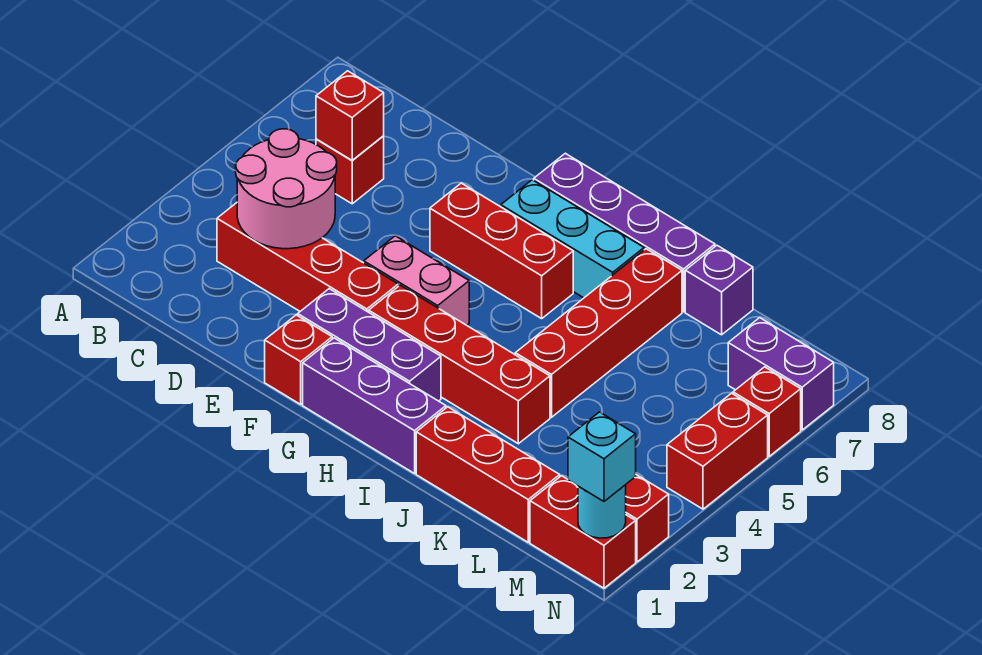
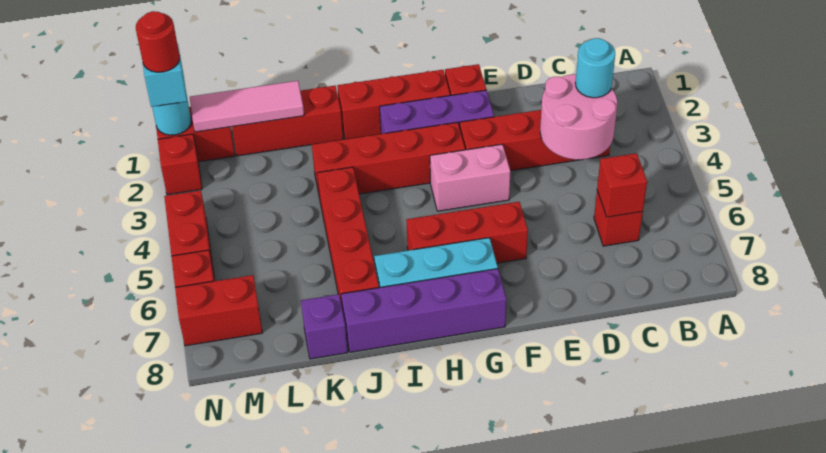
none -> cyan round brick C3 level 3
purple brick G1:I1 level 1 -> red brick G1:I1 level 1
none -> pink tile K1:M1 level 2
purple brick M7:N7 level 1 -> red brick M7:N7 level 1
none -> red round brick N1 level 4

